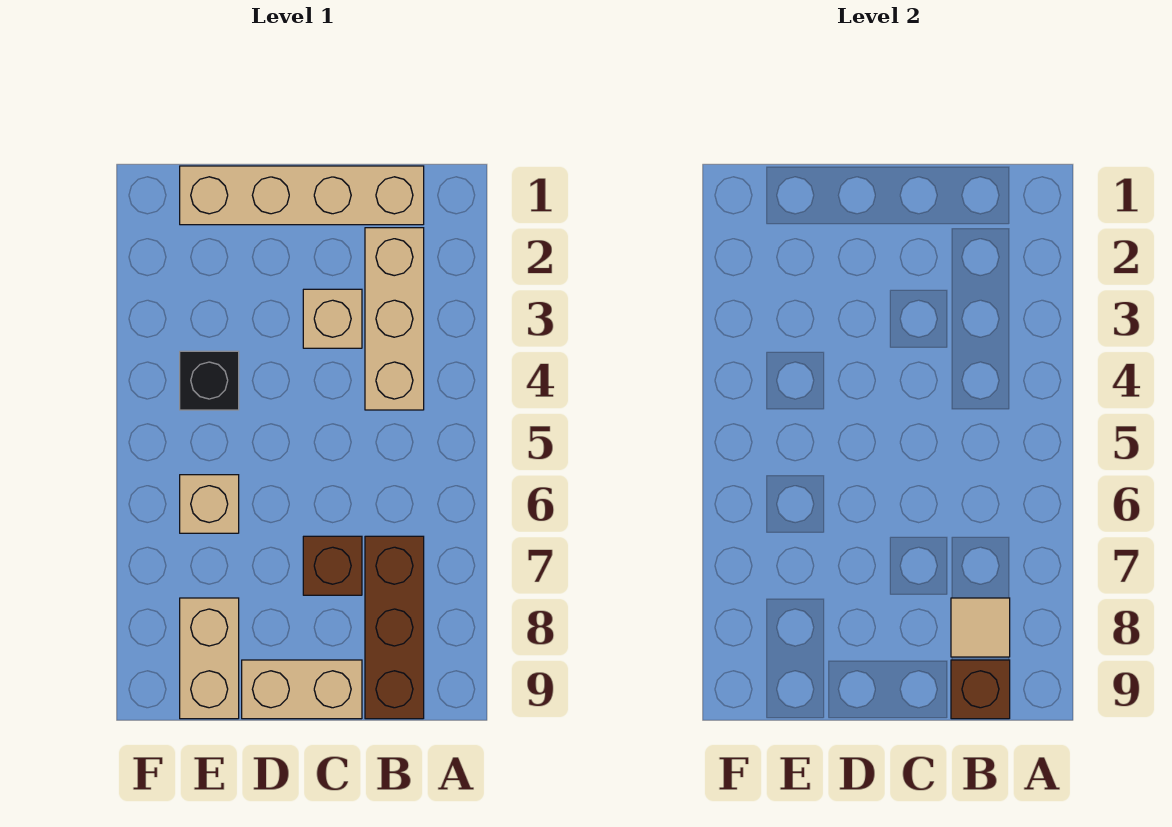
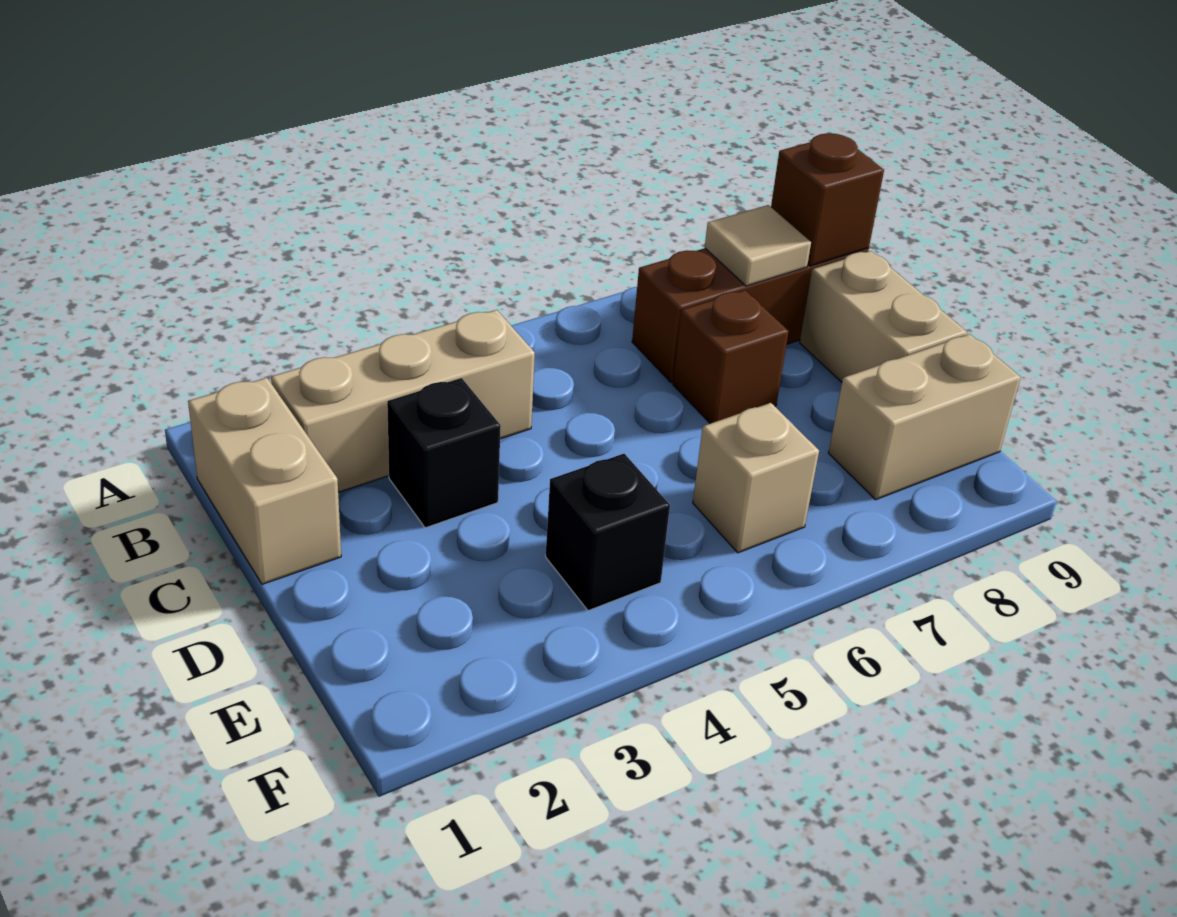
tan brick B1:E1 level 1 -> tan brick B1:C1 level 1
tan brick C3 level 1 -> black brick C3 level 1

